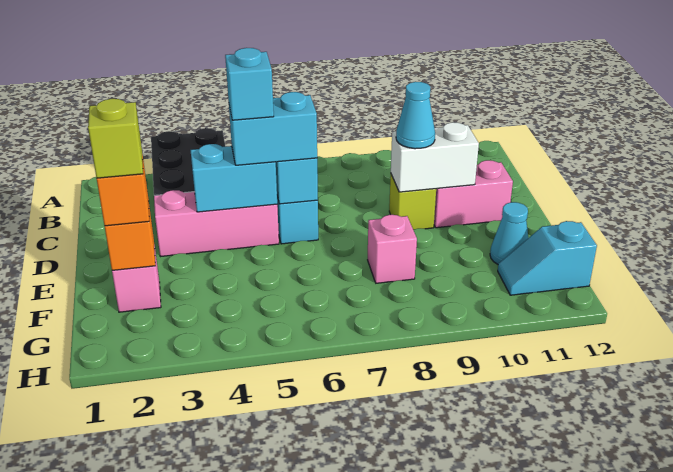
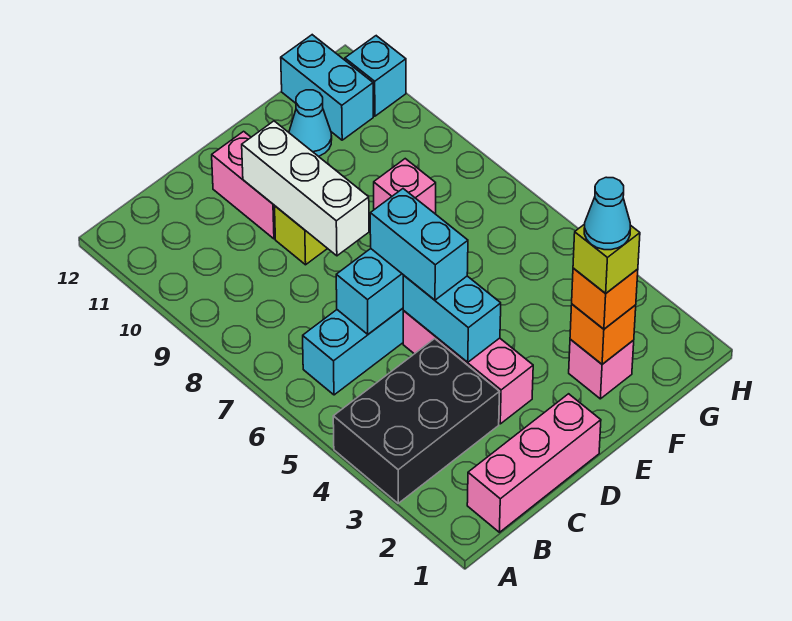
none -> pink brick B1:D1 level 1
cyan brick D5 level 4 -> cyan brick H11 level 1
white brick D9:D10 level 2 -> white brick D8:D10 level 2
cyan cone D9 level 3 -> cyan cone F2 level 5
cyan slope G11:G12 level 1 top 12 -> cyan brick G11:G12 level 1

